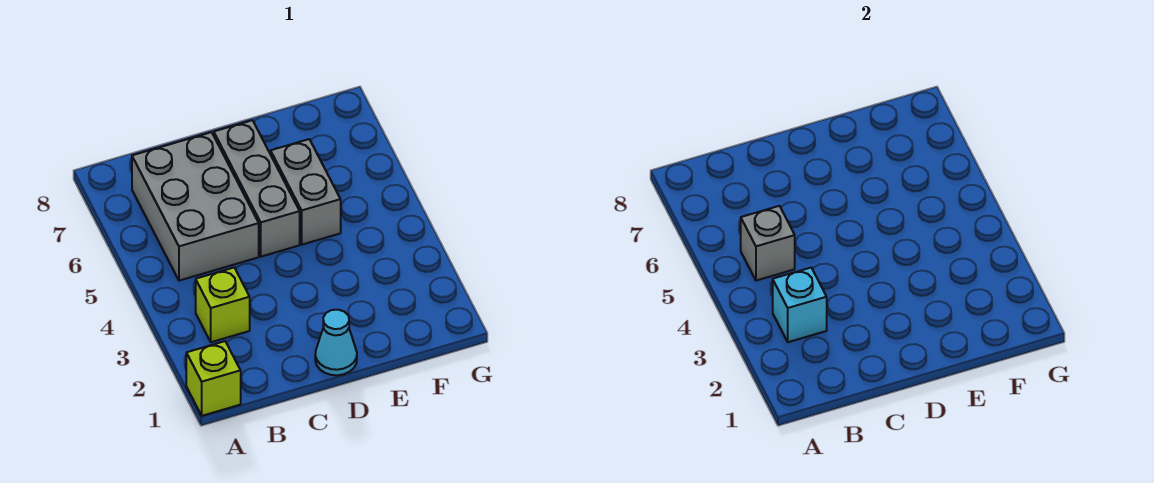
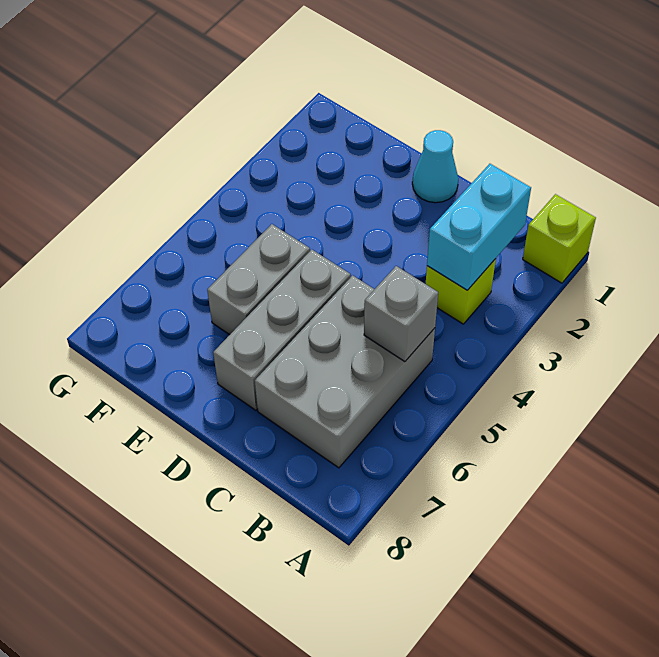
cyan brick B3 level 2 -> cyan brick B2:B3 level 2

